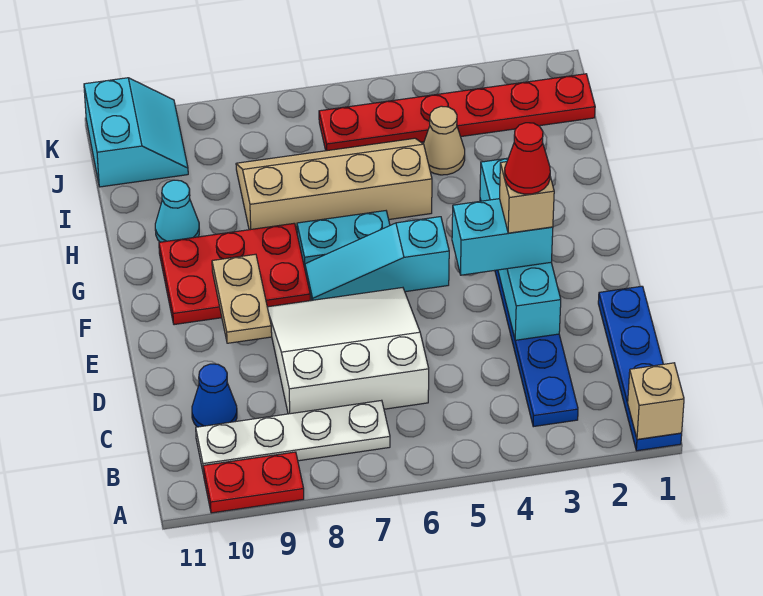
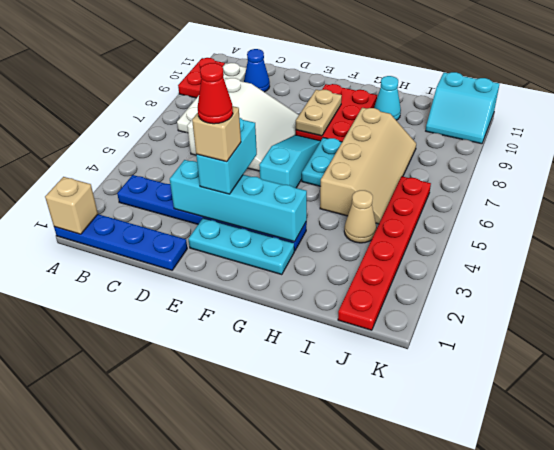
none -> cyan plate E2:G2 level 1
tan plate E9:F9 level 2 -> tan plate F8:F9 level 2

